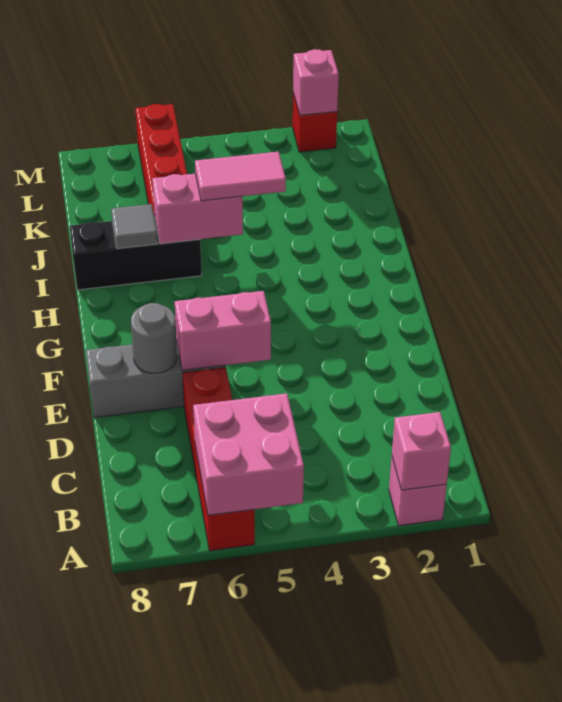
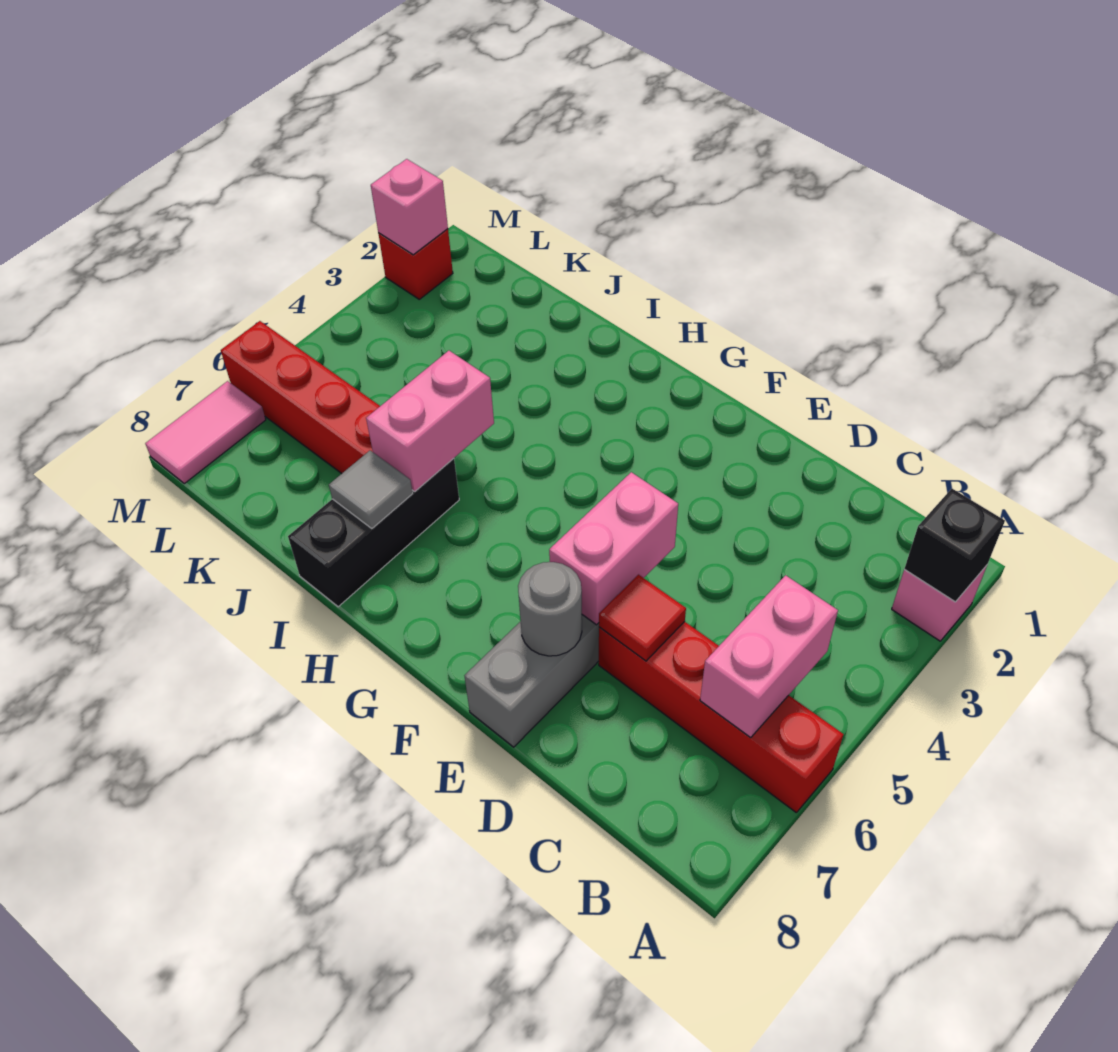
pink brick A2 level 2 -> black brick A2 level 2
pink brick A5:B6 level 2 -> pink brick B5:B6 level 2
none -> red tile D6 level 2
pink tile I4:I5 level 3 -> pink tile M7:M8 level 1

